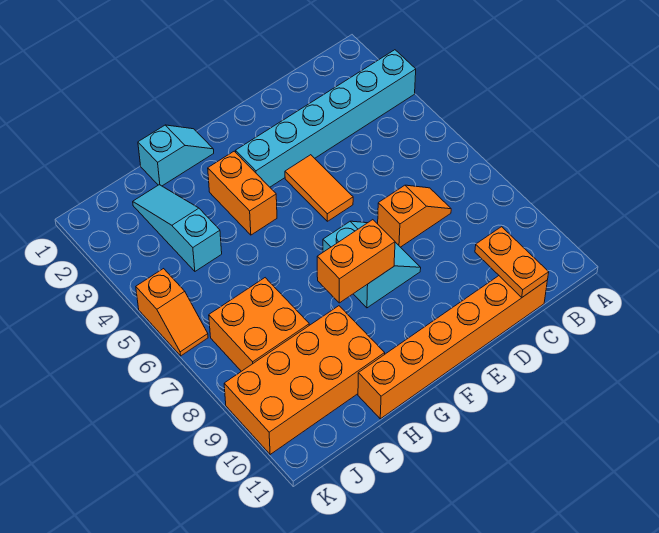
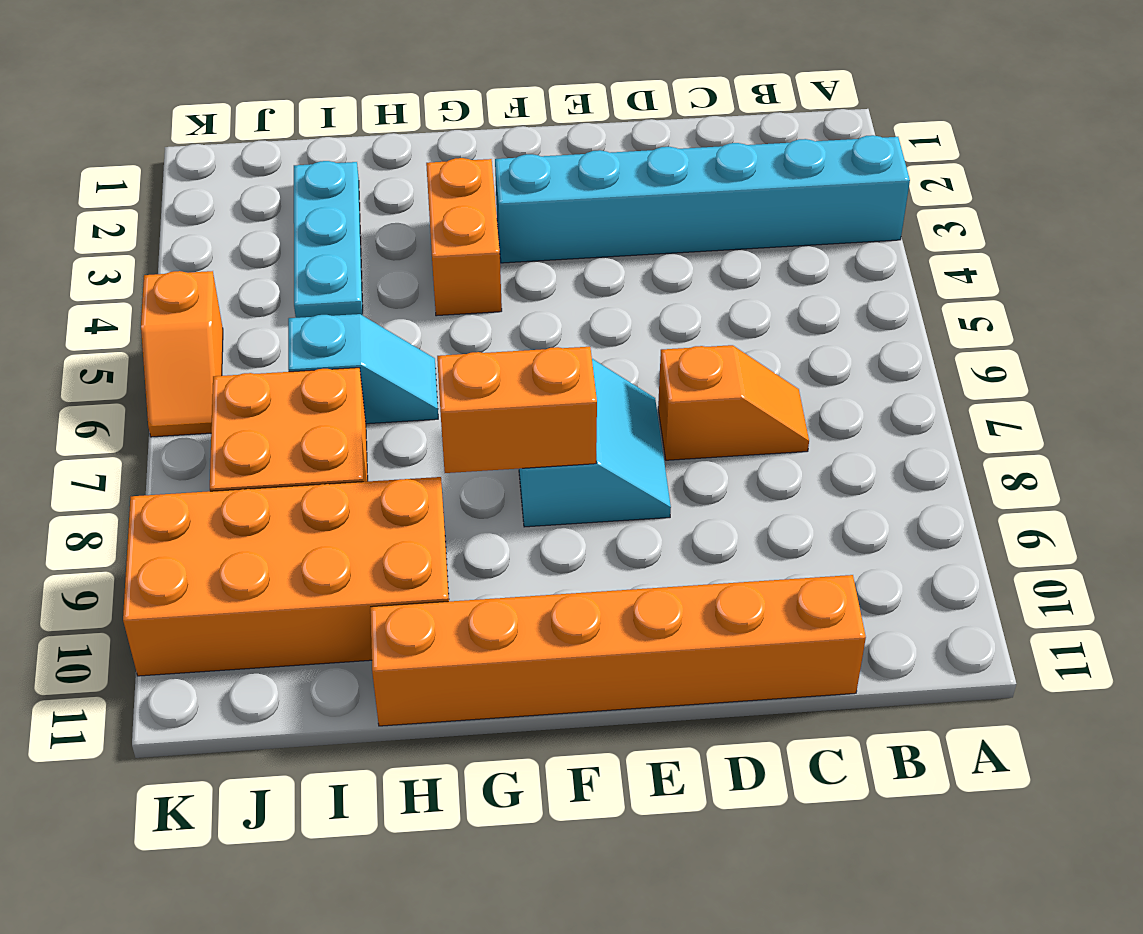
orange plate C10:C11 level 2 -> none
orange tile E4:E5 level 1 -> none
cyan slope G1:H1 level 1 top H -> cyan slope H6:I6 level 1 top I
cyan slope I2:I4 level 1 top 4 -> cyan plate I2:I4 level 1

